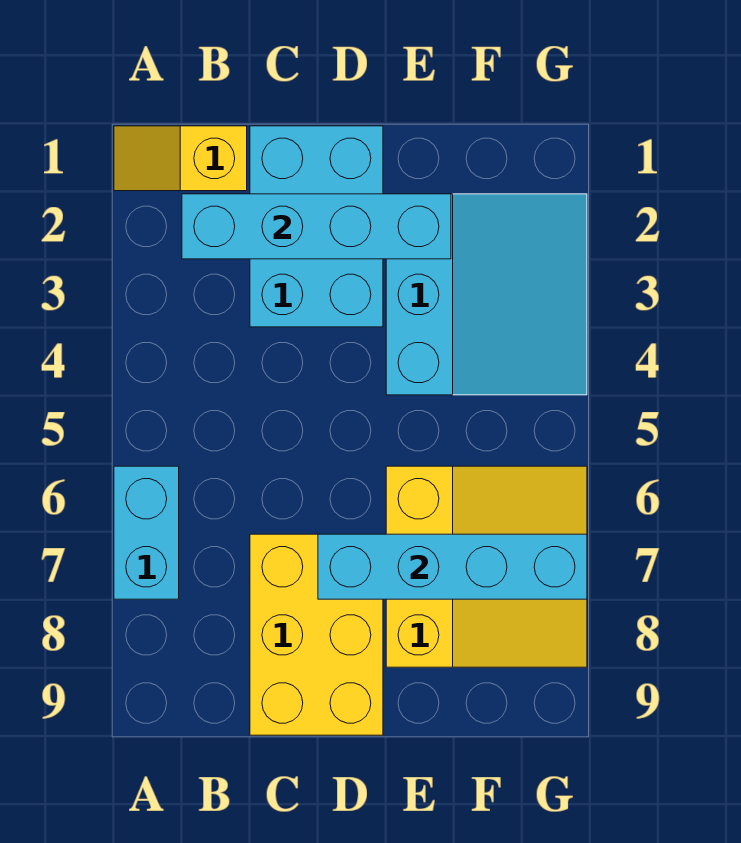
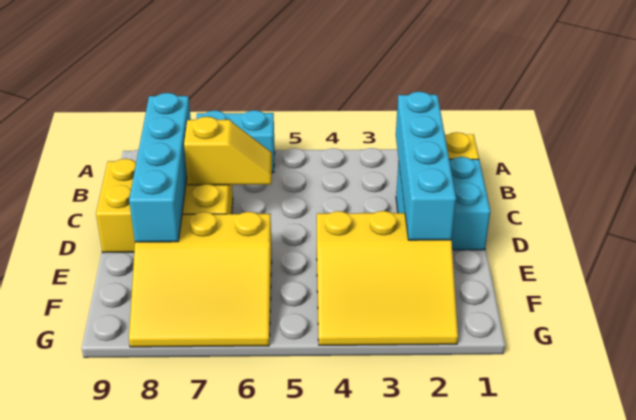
cyan brick C1:D3 level 1 -> cyan brick C1:D2 level 1
none -> yellow slope C6:C7 level 2 top 7
cyan brick D7:G7 level 2 -> cyan brick B8:E8 level 2
cyan slope E2:G4 level 1 top E -> yellow slope E2:G4 level 1 top E

